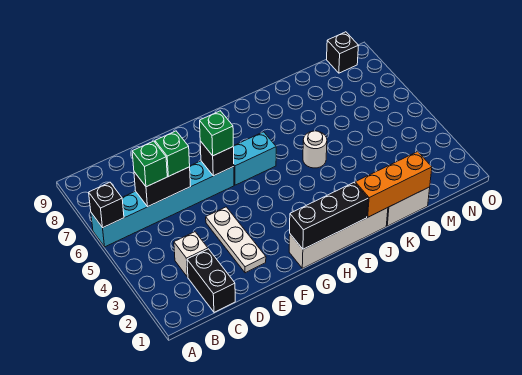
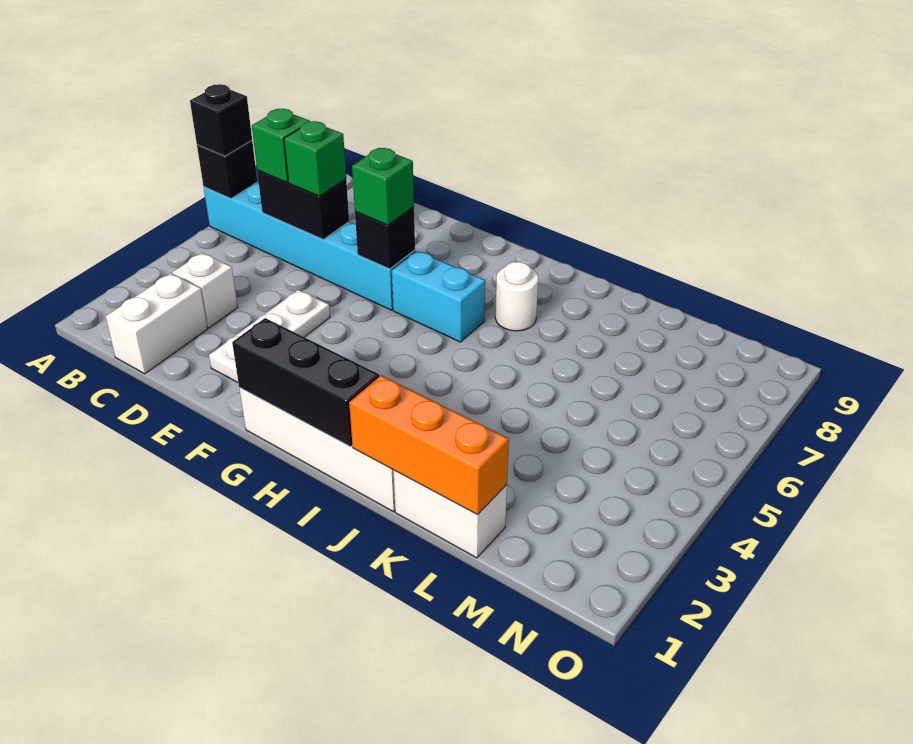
black brick C1:C2 level 1 -> white brick C1:C2 level 1
white round brick J5 level 1 -> white round brick I7 level 1
black brick N9 level 1 -> black brick A6 level 3

